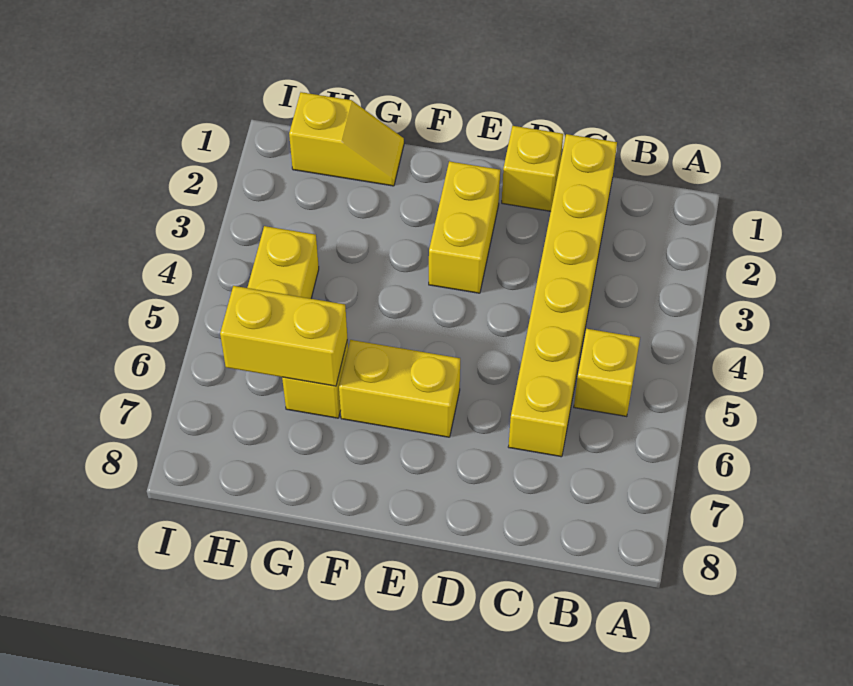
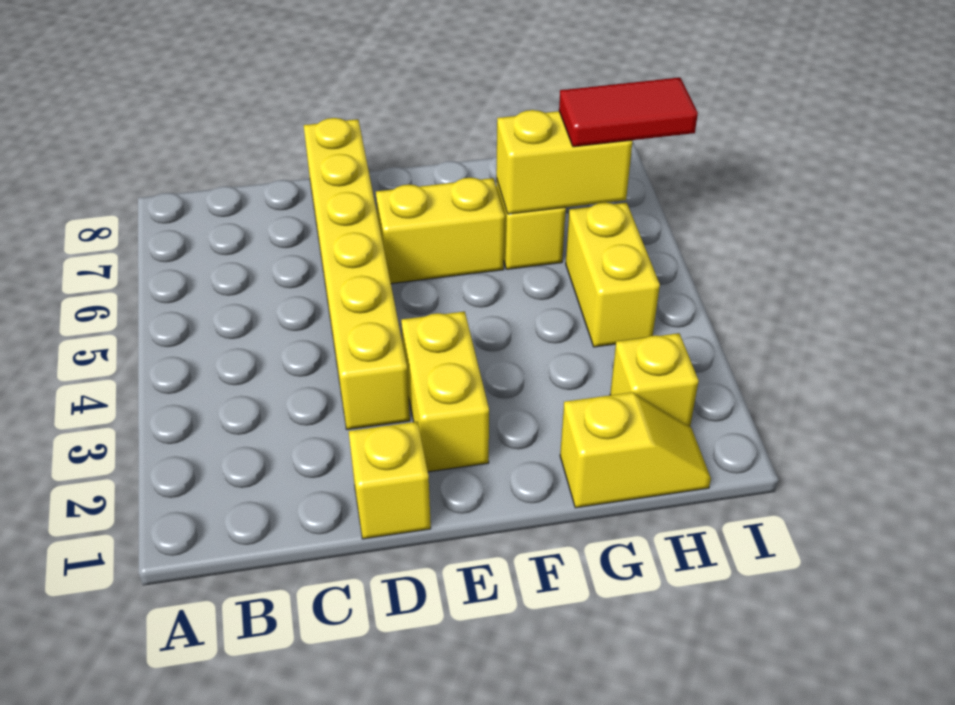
yellow brick B5 level 1 -> yellow brick H2 level 1
yellow brick C1:C6 level 1 -> yellow brick D3:D8 level 1
yellow slope G1:H1 level 1 top H -> yellow slope G1:H1 level 1 top G
none -> red tile H6:I6 level 3

